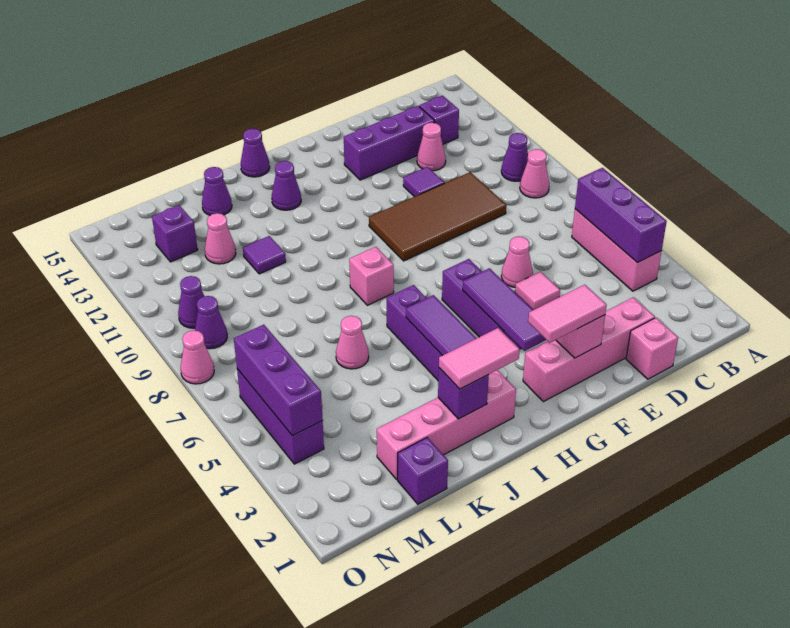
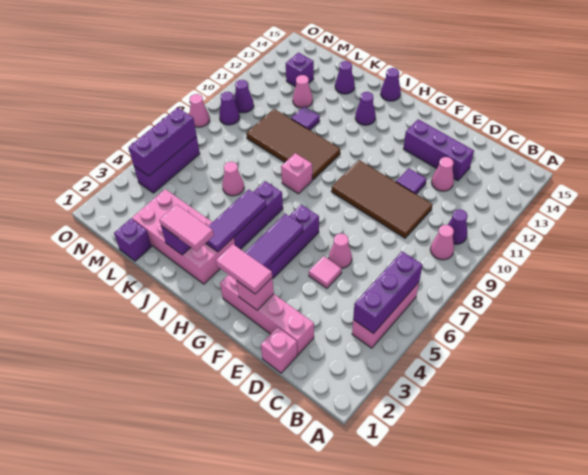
purple brick C13 level 1 -> none
pink brick I2:L2 level 1 -> pink brick I2:L3 level 1
none -> brown tile I9:L10 level 1

